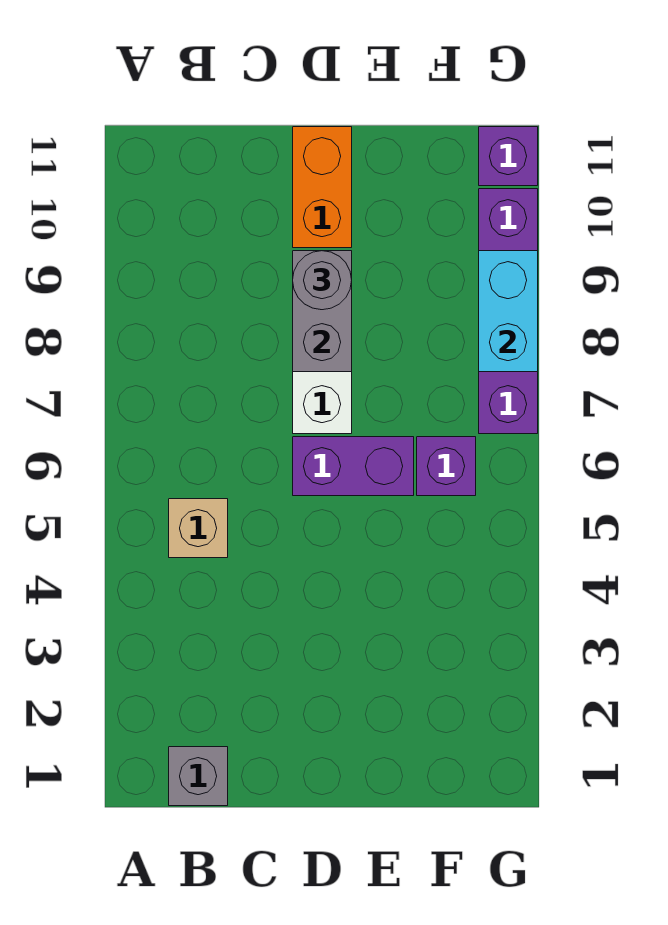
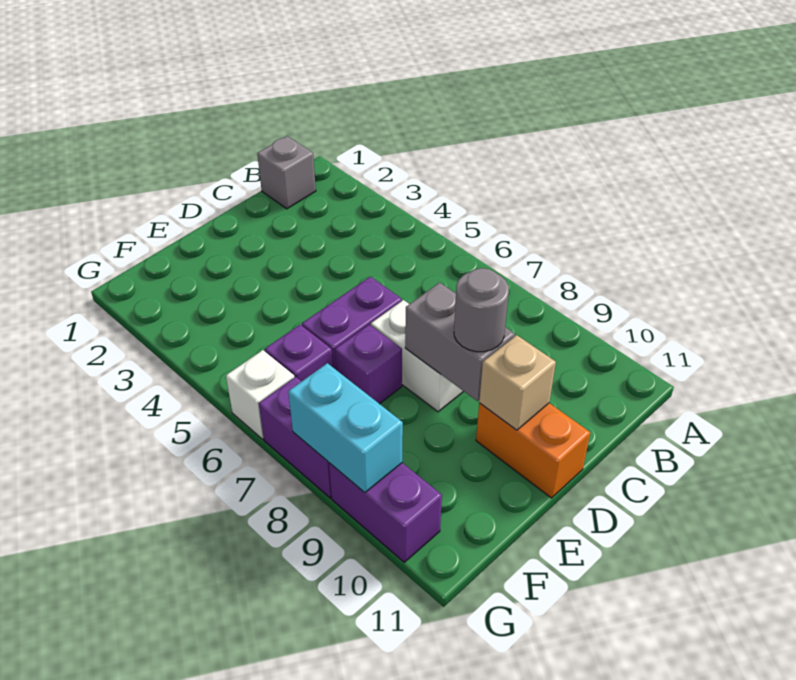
tan brick B5 level 1 -> tan brick D10 level 2
none -> white brick G6 level 1
purple brick G11 level 1 -> purple brick E7 level 1

